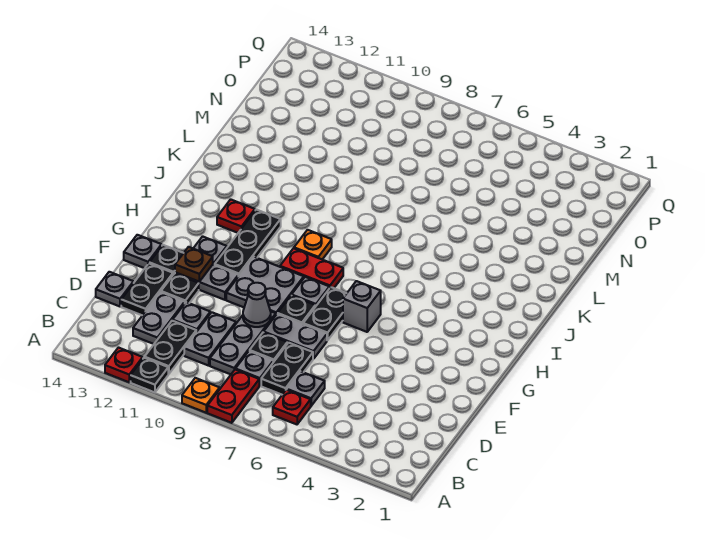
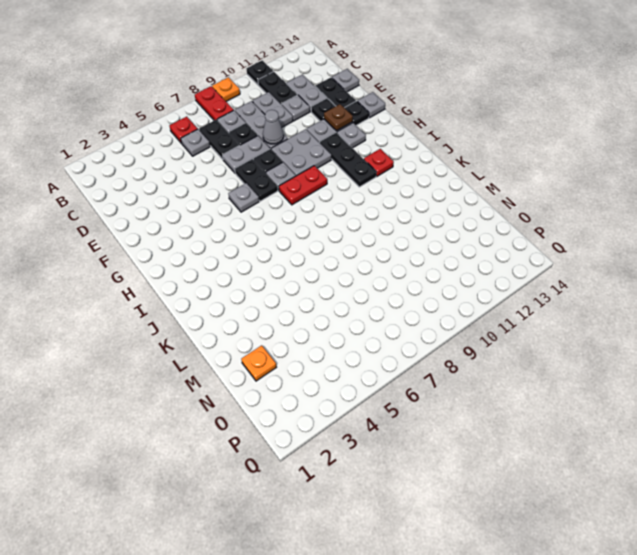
red plate A12 level 1 -> none
grey brick G6 level 1 -> grey plate G6 level 1
orange plate I9 level 1 -> orange plate N2 level 1

